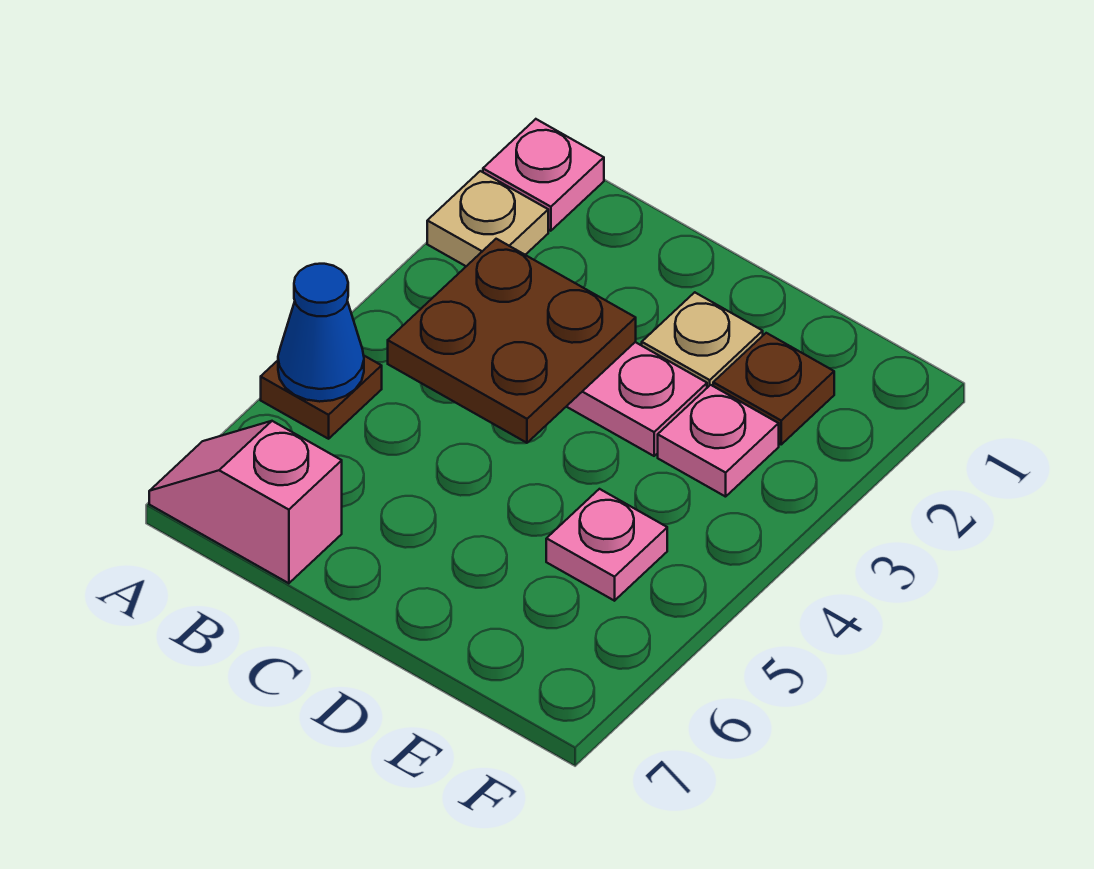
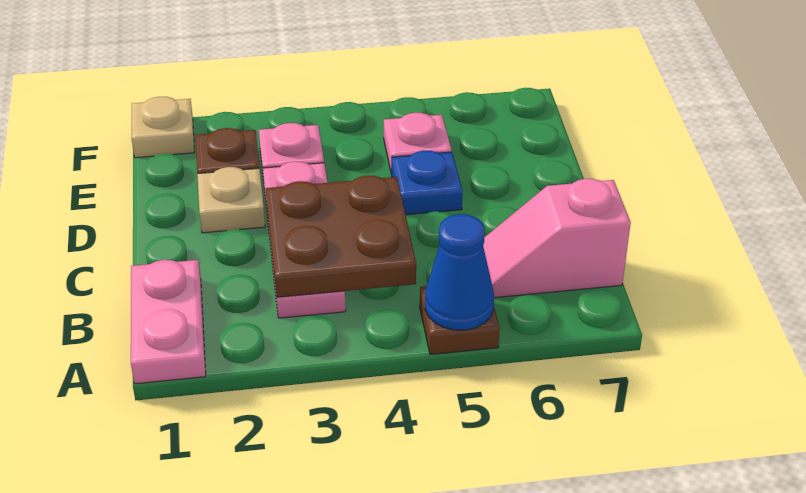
pink plate A1 level 1 -> pink plate A1:B1 level 1
tan plate A2 level 1 -> tan plate F1 level 1
pink slope A7:B7 level 1 top B -> pink slope B6:B7 level 1 top 7
none -> blue plate D5 level 1

